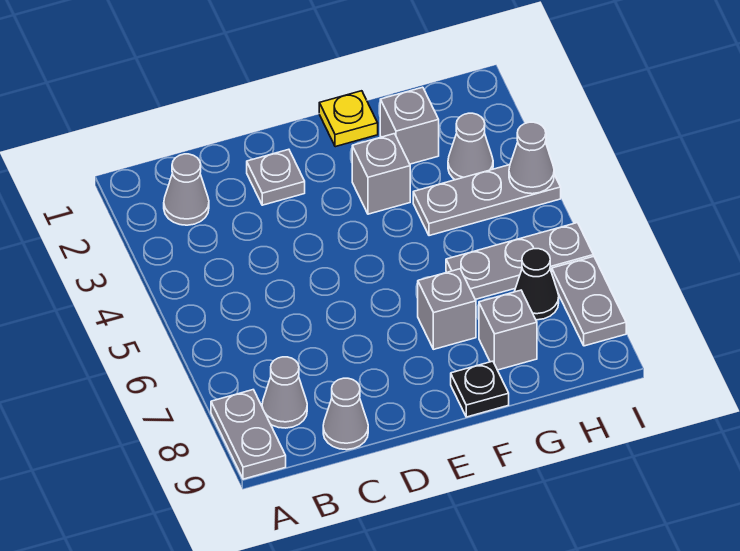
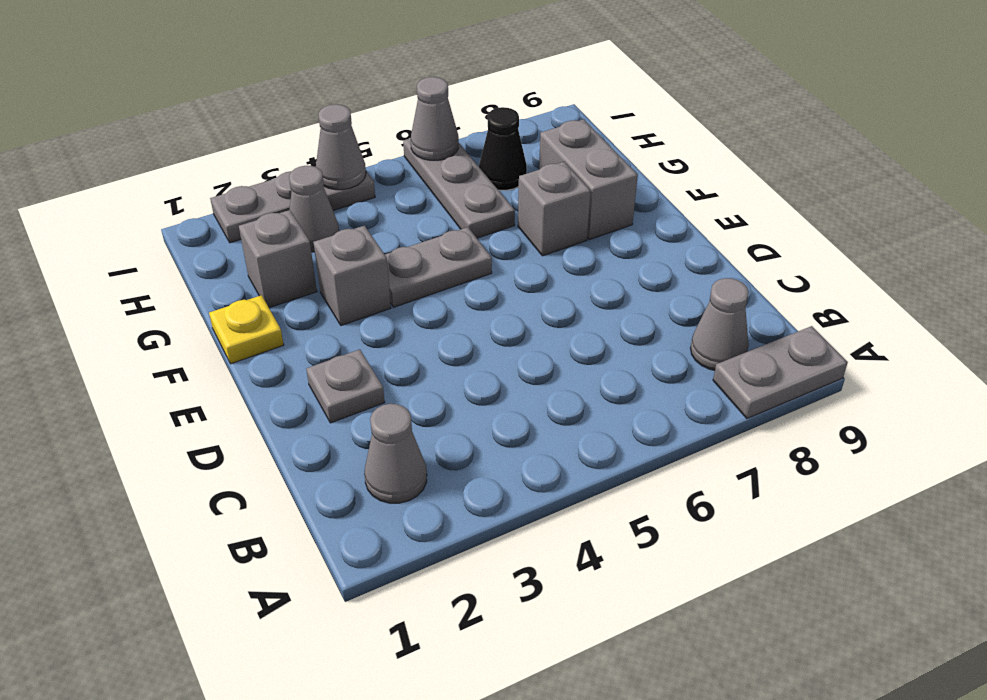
grey cone C9 level 1 -> grey cone I6 level 2
black plate F9 level 1 -> none
grey plate G4:I4 level 1 -> grey plate I2:I4 level 1
grey brick G8 level 1 -> grey brick F8:G8 level 1
grey plate I7:I8 level 1 -> grey plate F4:F5 level 1

